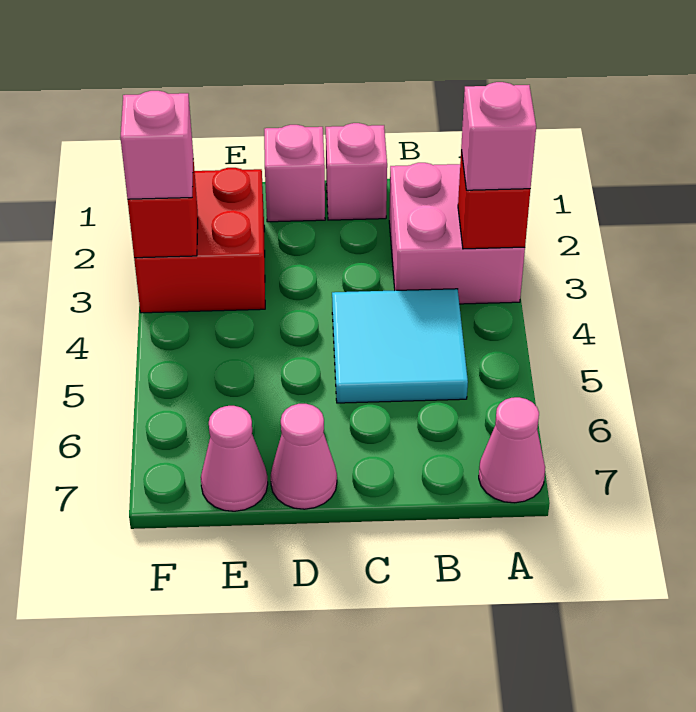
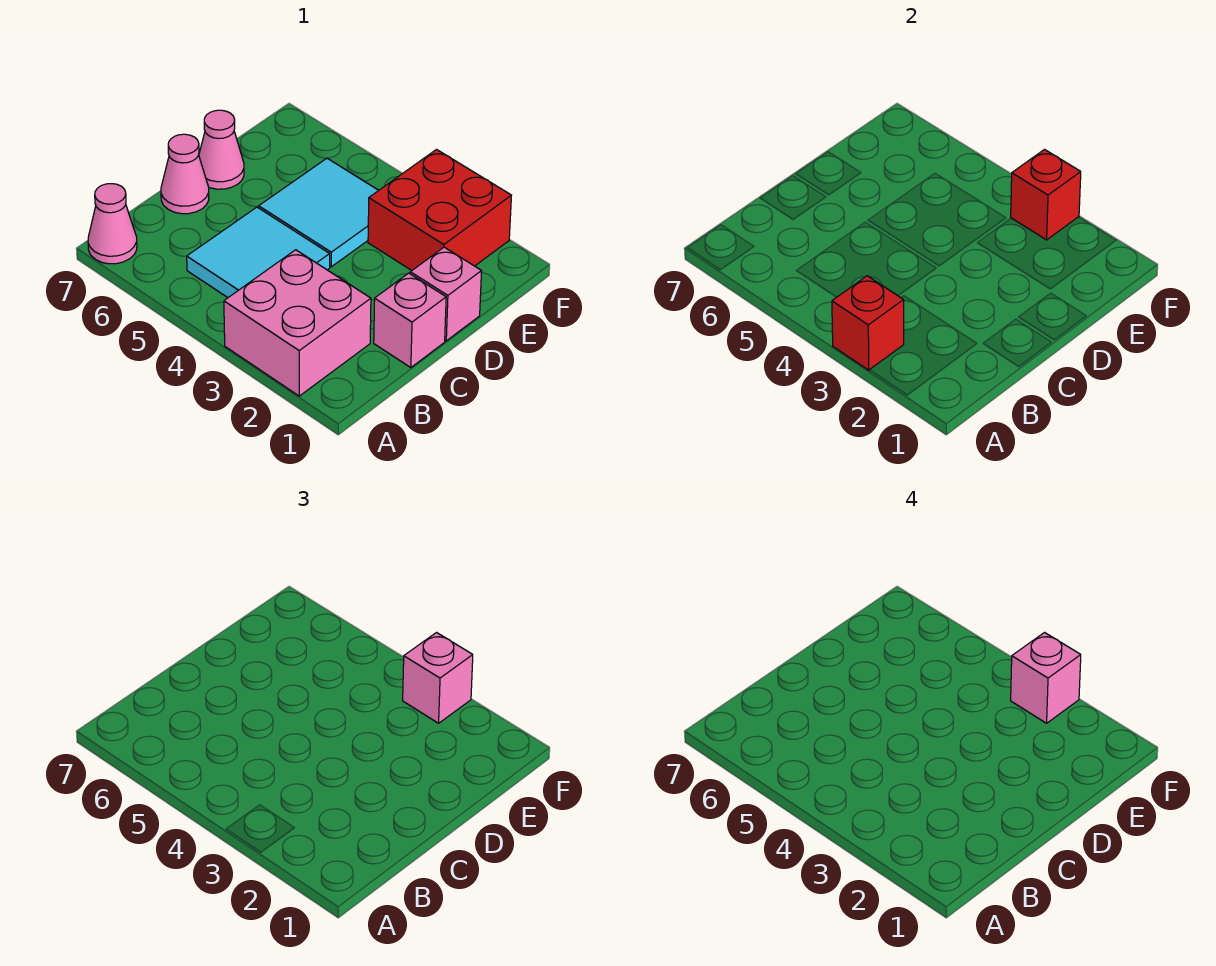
pink brick A3 level 3 -> pink brick F3 level 4
none -> cyan tile D4:E5 level 1
pink cone E7 level 1 -> pink cone C7 level 1

